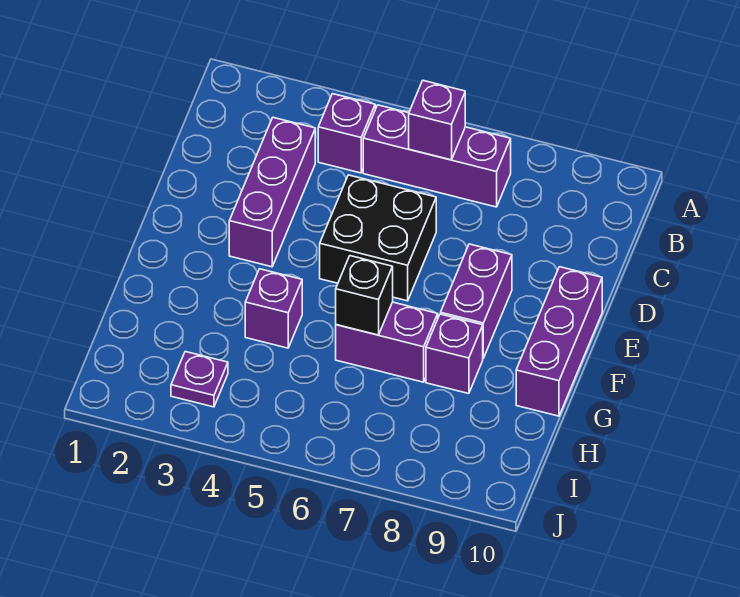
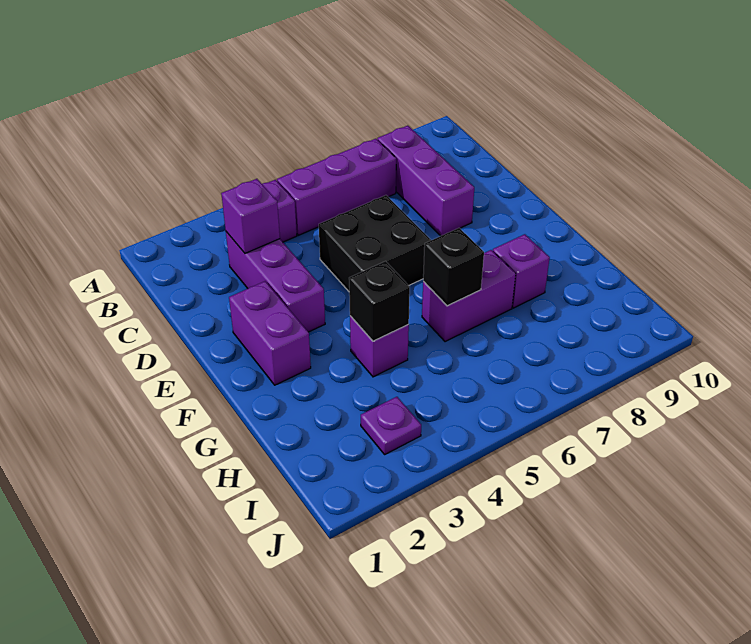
purple brick B6 level 2 -> purple brick C3 level 2
purple brick E8:F8 level 1 -> purple brick E2:F2 level 1
purple brick E10:G10 level 1 -> purple brick B8:D8 level 1
none -> black brick G4 level 2

